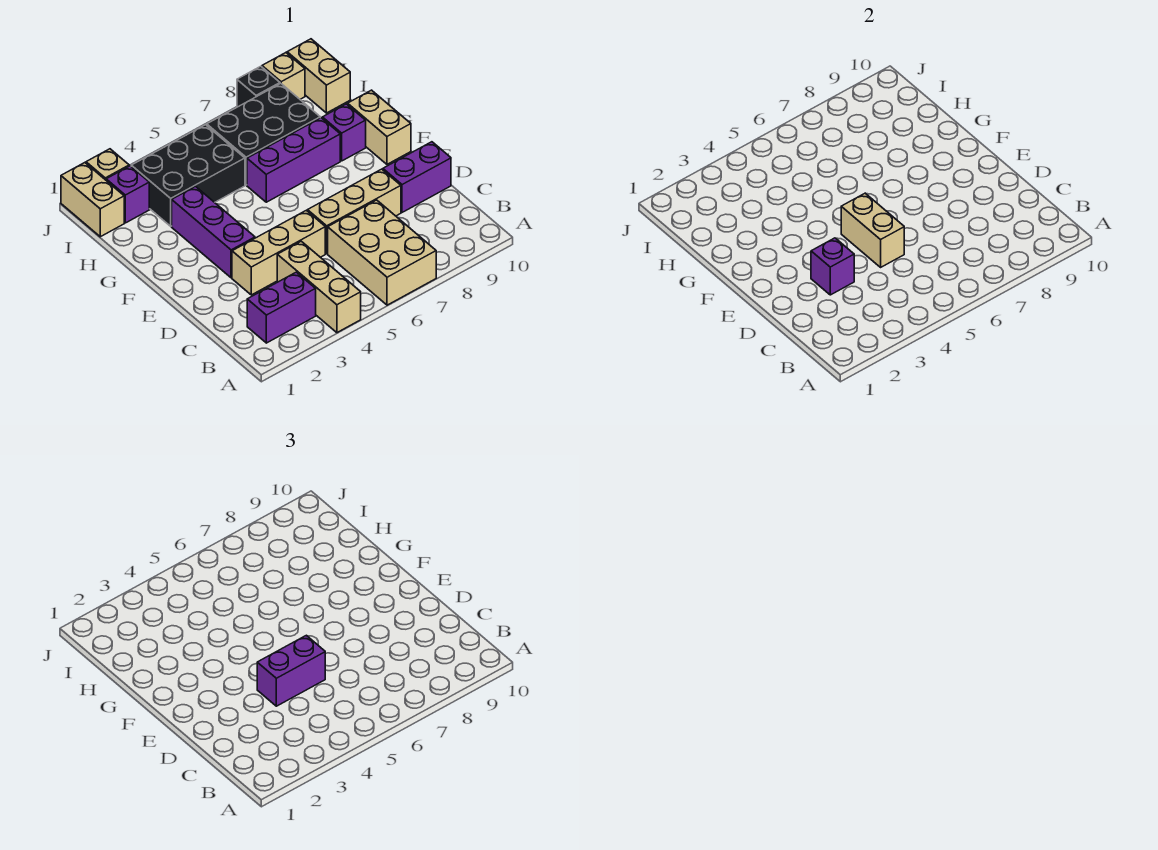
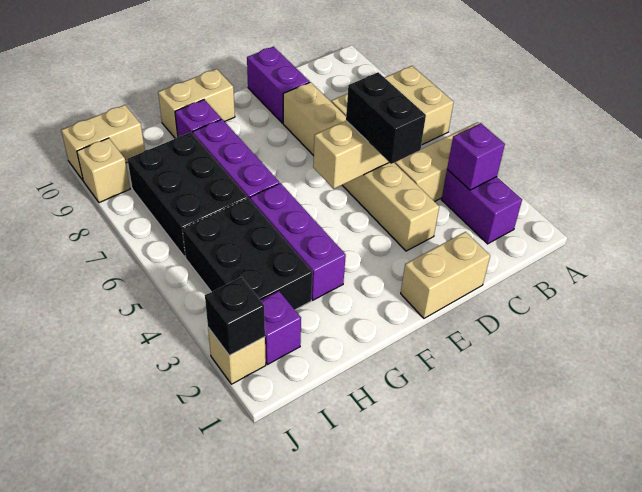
purple brick D3 level 2 -> purple brick B3 level 2
purple brick D4:D5 level 3 -> black brick D4:D5 level 3
purple brick E3:G3 level 1 -> purple brick G3:G5 level 1
tan brick I1:J1 level 1 -> tan brick D1:E1 level 1
black brick J8 level 1 -> black brick J2 level 2

